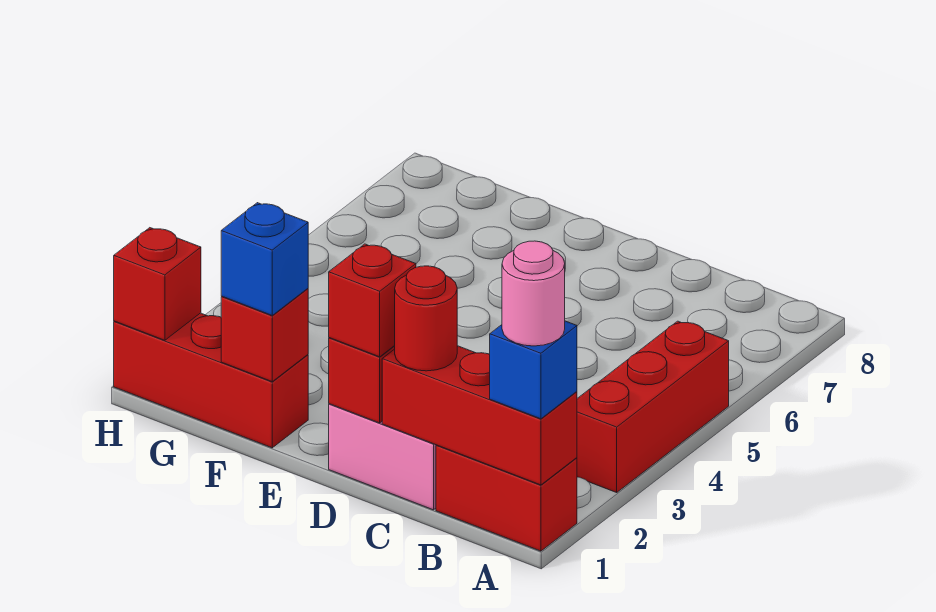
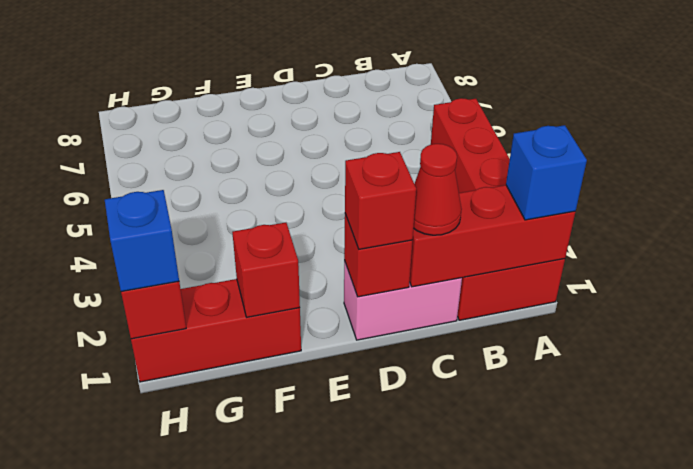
pink round brick A1 level 4 -> none
red round brick C1 level 3 -> red cone C1 level 3
blue brick F1 level 3 -> blue brick H1 level 3

